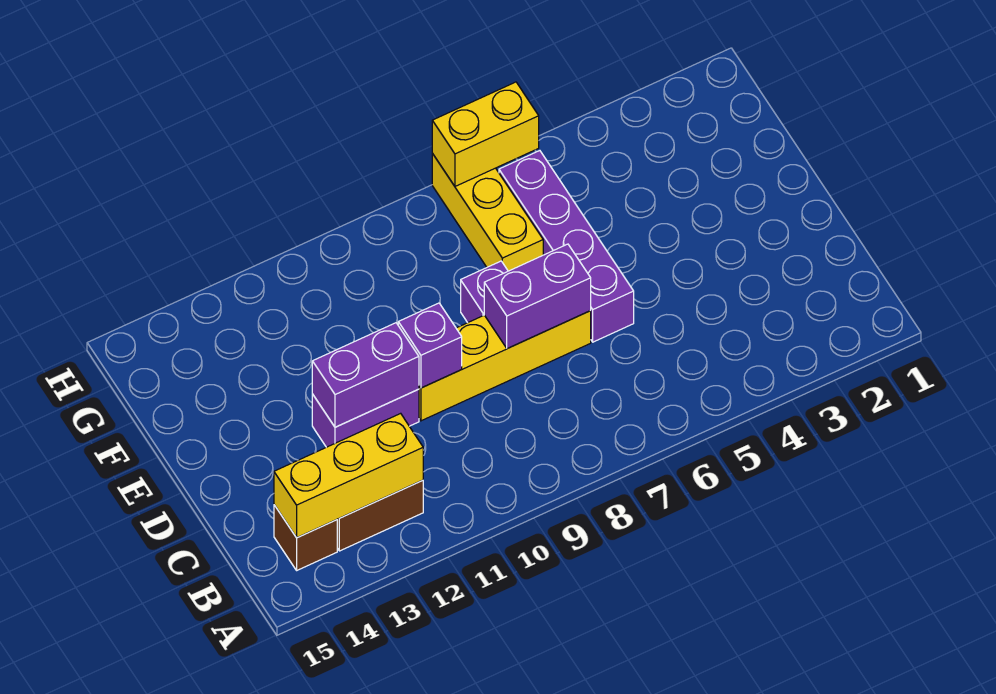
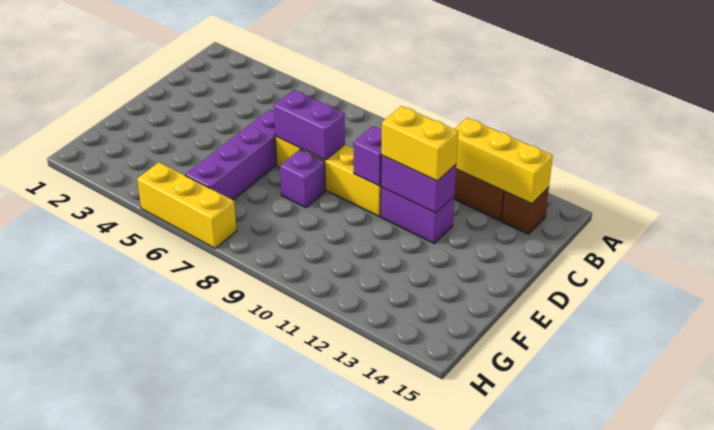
yellow brick F7:H7 level 1 -> yellow brick H5:H7 level 1
yellow brick H6:H7 level 2 -> yellow brick D11:D12 level 3

